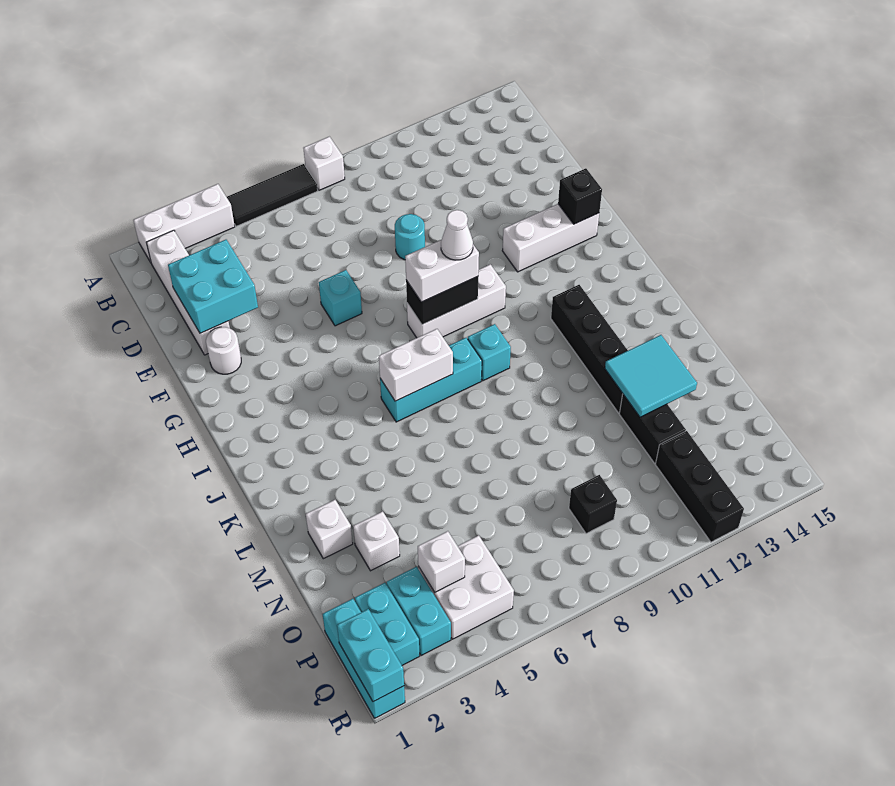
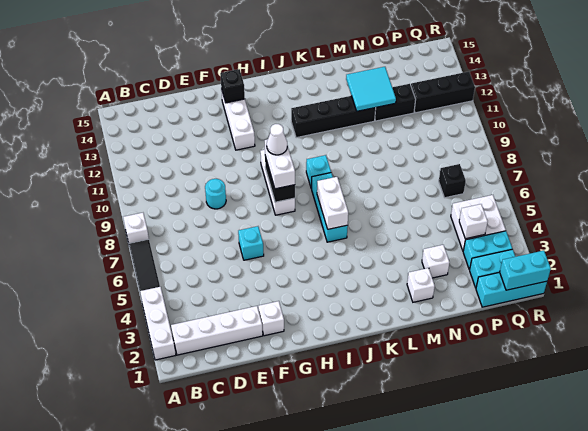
cyan brick D2:E3 level 2 -> none
white round brick F2 level 1 -> white brick F2 level 1
black brick P9 level 1 -> black brick P7 level 1

